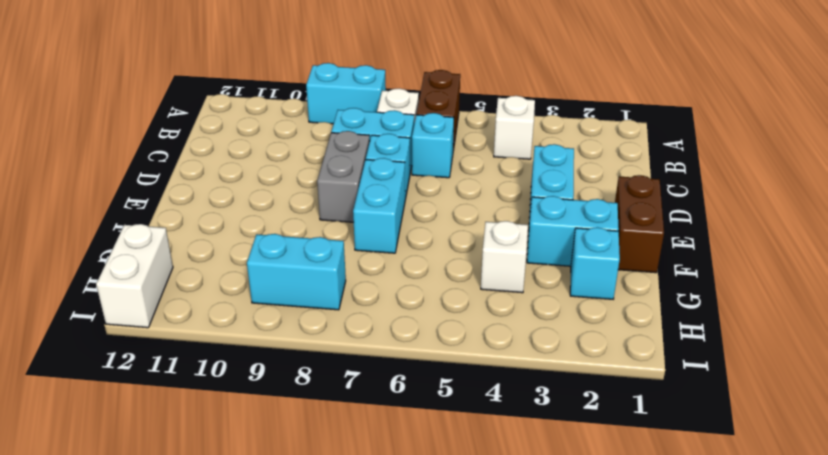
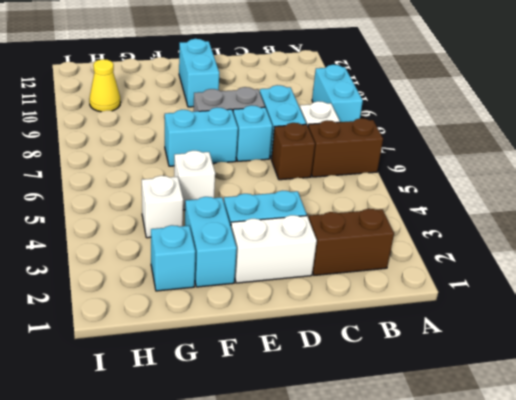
white brick B4 level 1 -> white brick F5 level 1
cyan brick C6 level 1 -> brown brick C6 level 1
brown brick E1:F1 level 1 -> brown brick B2:C2 level 1
cyan brick H8:H9 level 1 -> cyan brick E10:E11 level 1
none -> yellow cone H10 level 1
white brick H12:I12 level 1 -> white brick D2:E2 level 1

